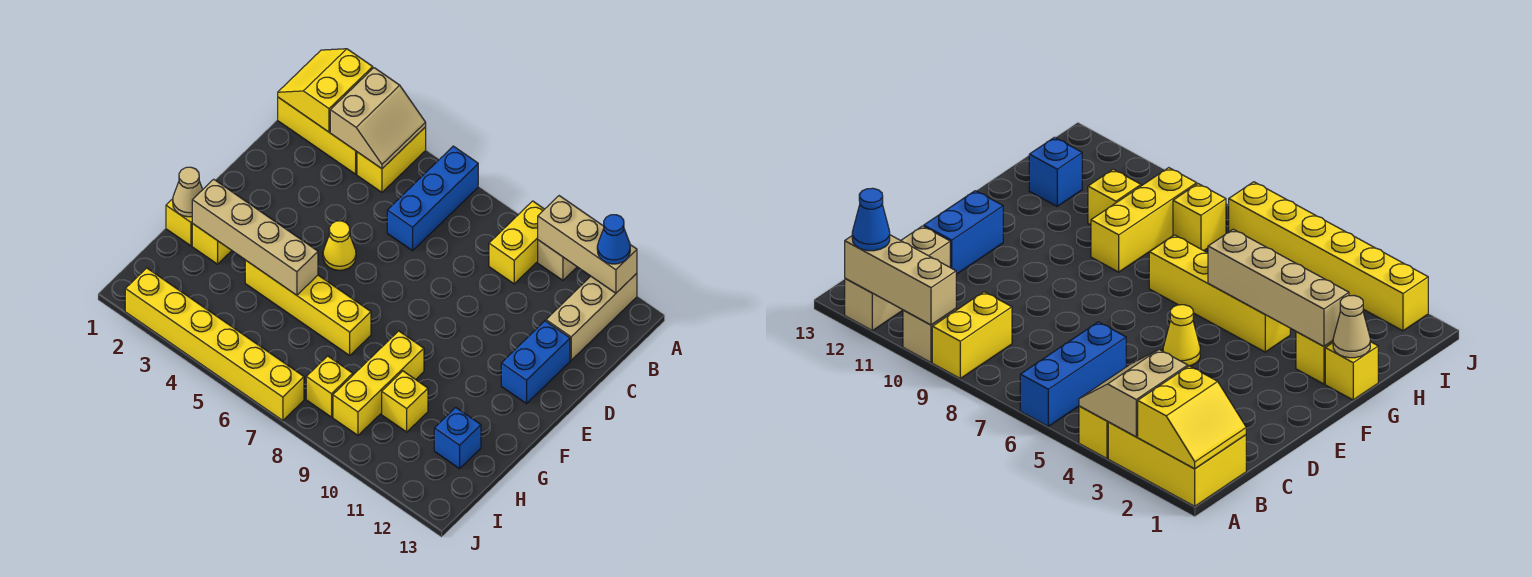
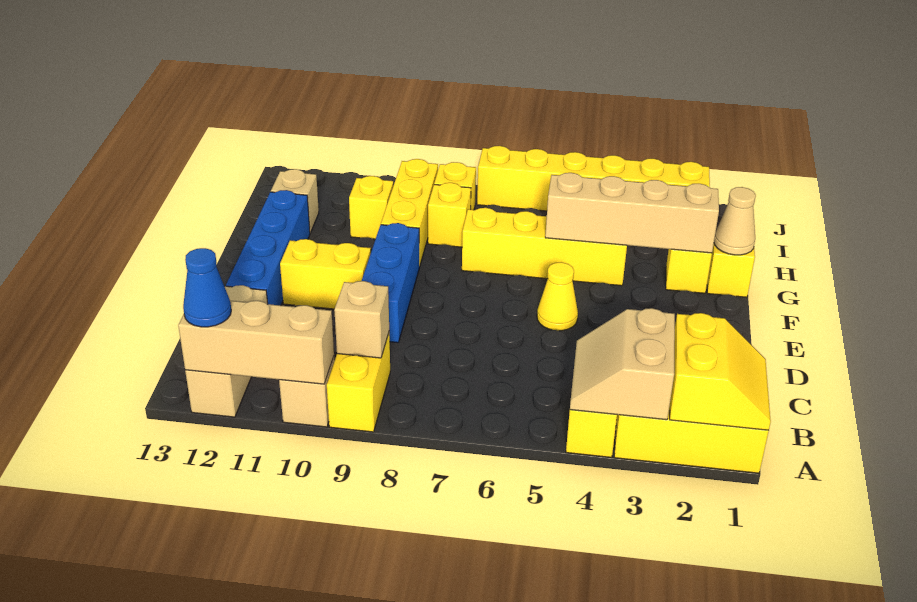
blue brick A6:C6 level 1 -> blue brick D9:F9 level 1
none -> tan brick B9 level 2
blue brick D12:E12 level 1 -> blue brick D12:G12 level 1
none -> yellow brick E10:E11 level 1
none -> yellow brick H8 level 1
blue brick H12 level 1 -> tan brick H12 level 1

